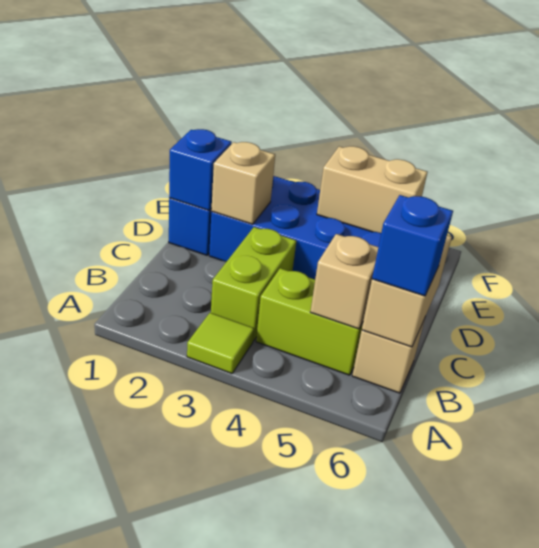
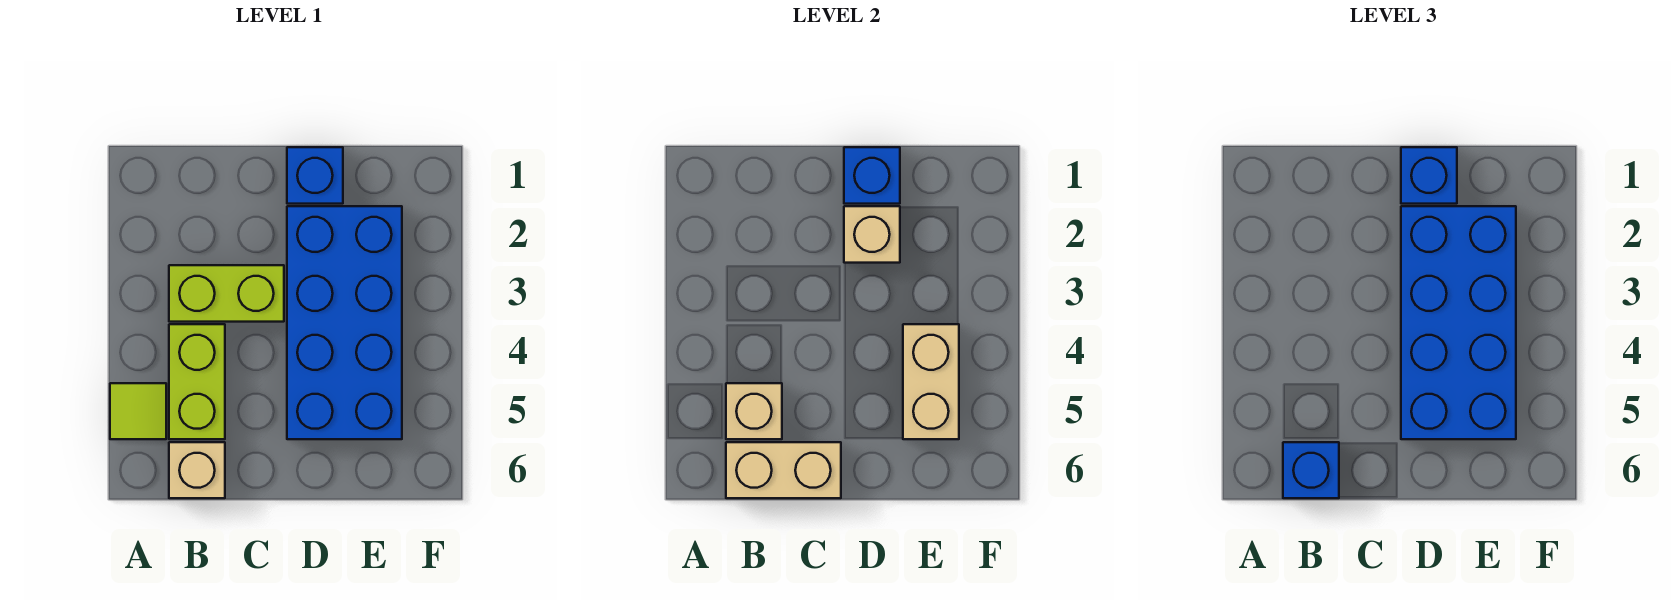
lime tile A3 level 1 -> lime tile A5 level 1
none -> blue brick D1 level 3
none -> blue brick D2:E5 level 3

